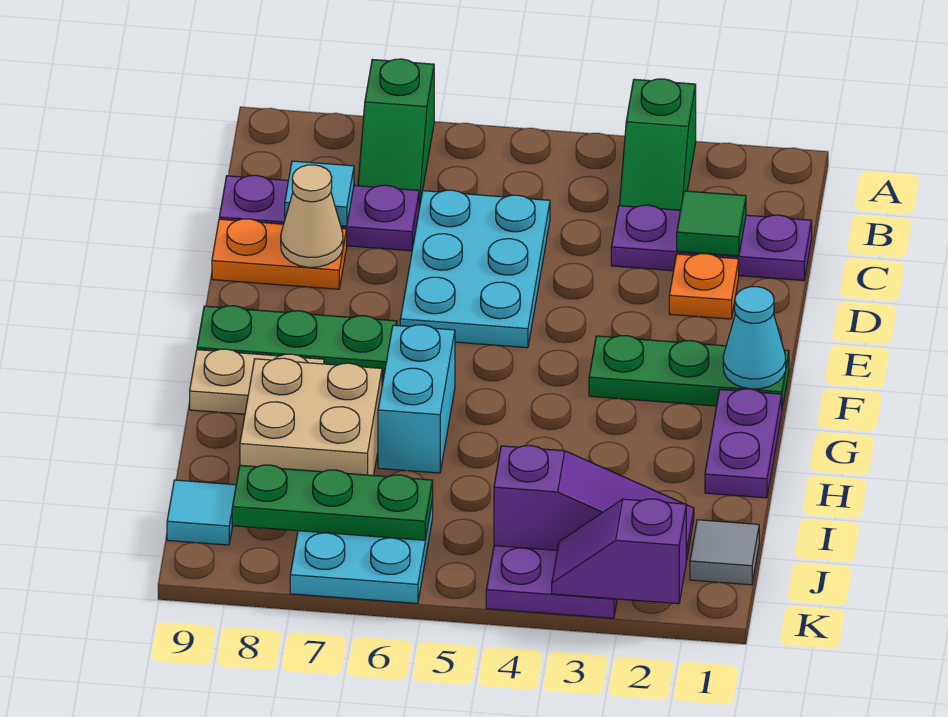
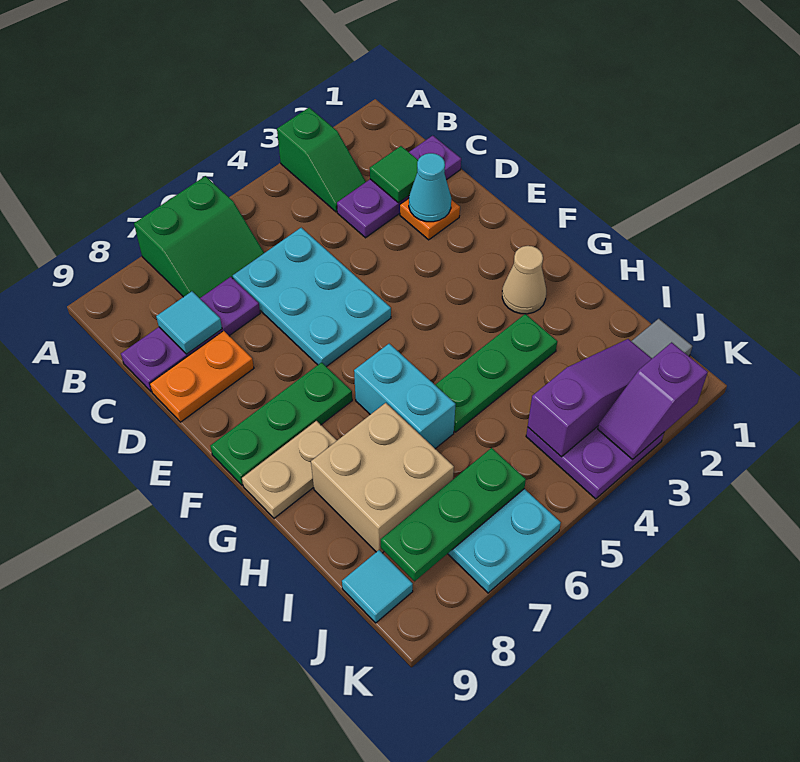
green slope A7:B7 level 1 top A -> green slope A6:B7 level 1 top A
tan cone D8 level 2 -> tan cone G2 level 1
green plate F1:F3 level 1 -> green plate H3:H5 level 1
cyan cone F1 level 2 -> cyan cone D2 level 2
purple plate G1:H1 level 1 -> none

